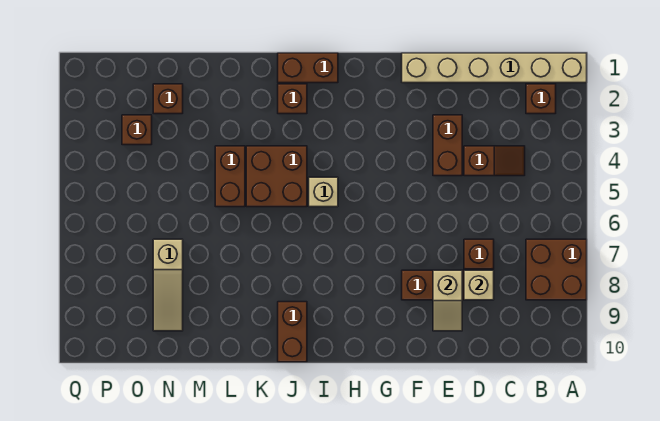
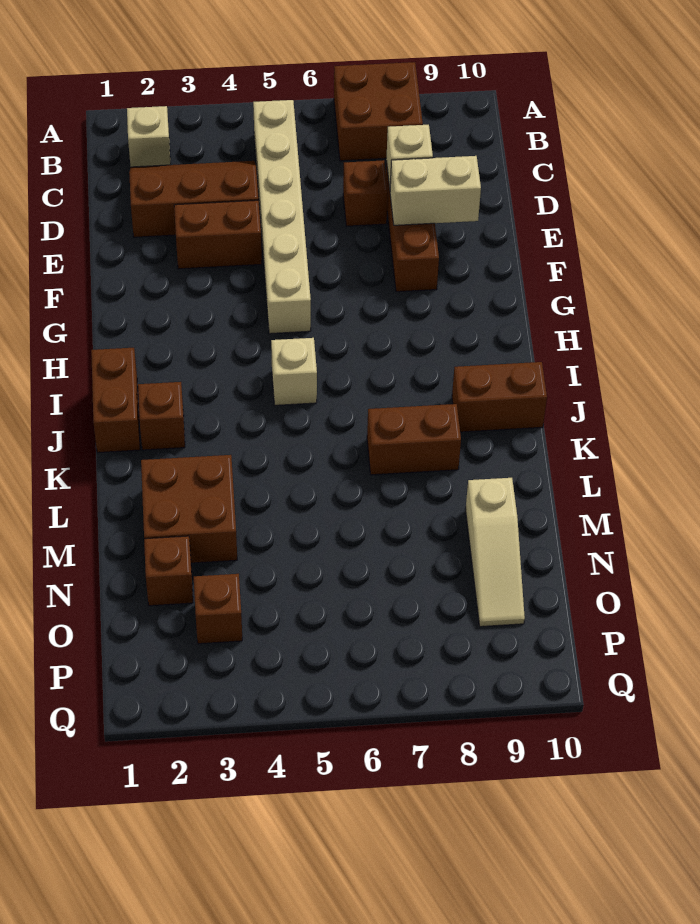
tan brick A1:F1 level 1 -> tan brick B5:G5 level 1
brown brick B2 level 1 -> tan brick B2 level 1
brown slope C4:D4 level 1 top D -> brown slope C2:D4 level 1 top D
tan slope E8:E9 level 2 top 8 -> tan brick E8:E9 level 2
brown brick J4:K5 level 1 -> brown brick L2:M3 level 1
brown brick L4:L5 level 1 -> brown brick K7:K8 level 1
tan slope N7:N9 level 1 top 7 -> tan slope M9:O9 level 1 top M

